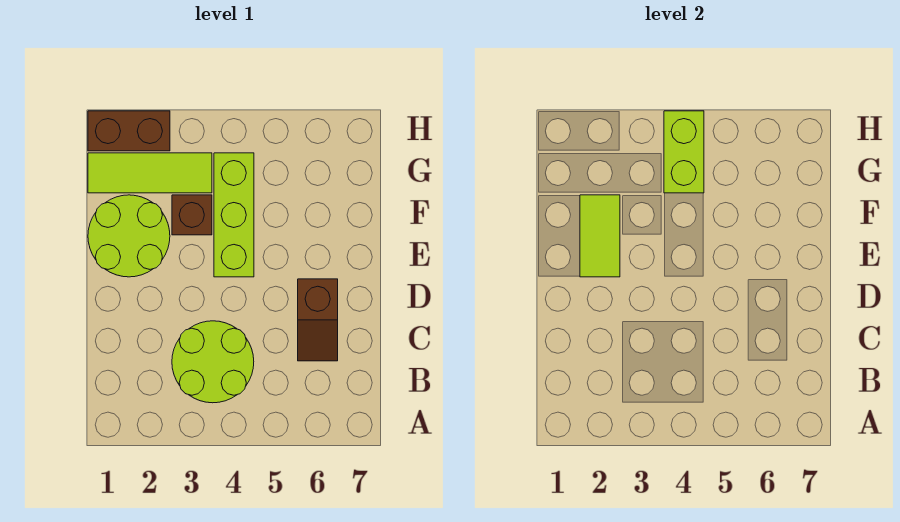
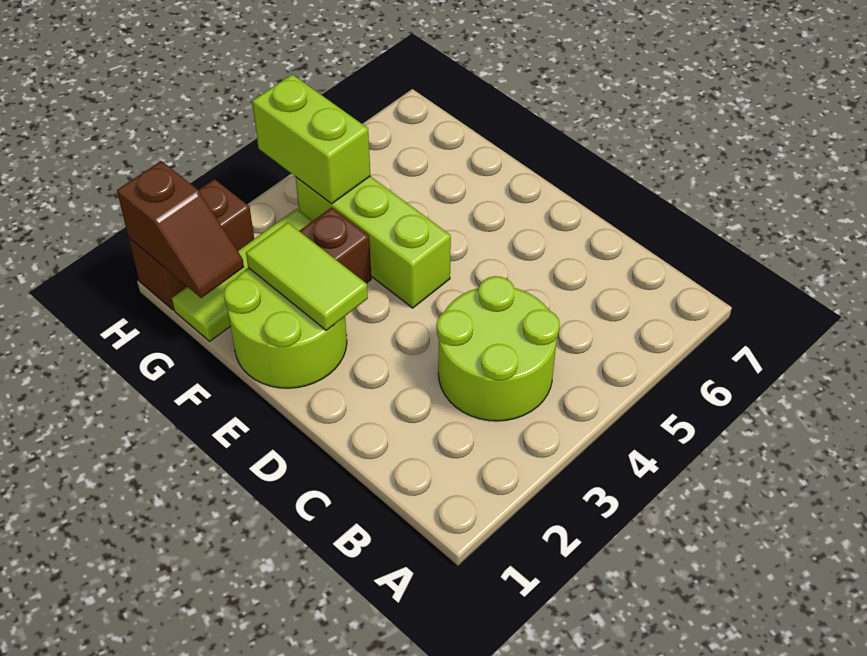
brown slope C6:D6 level 1 top D -> brown slope G1:H1 level 2 top H

